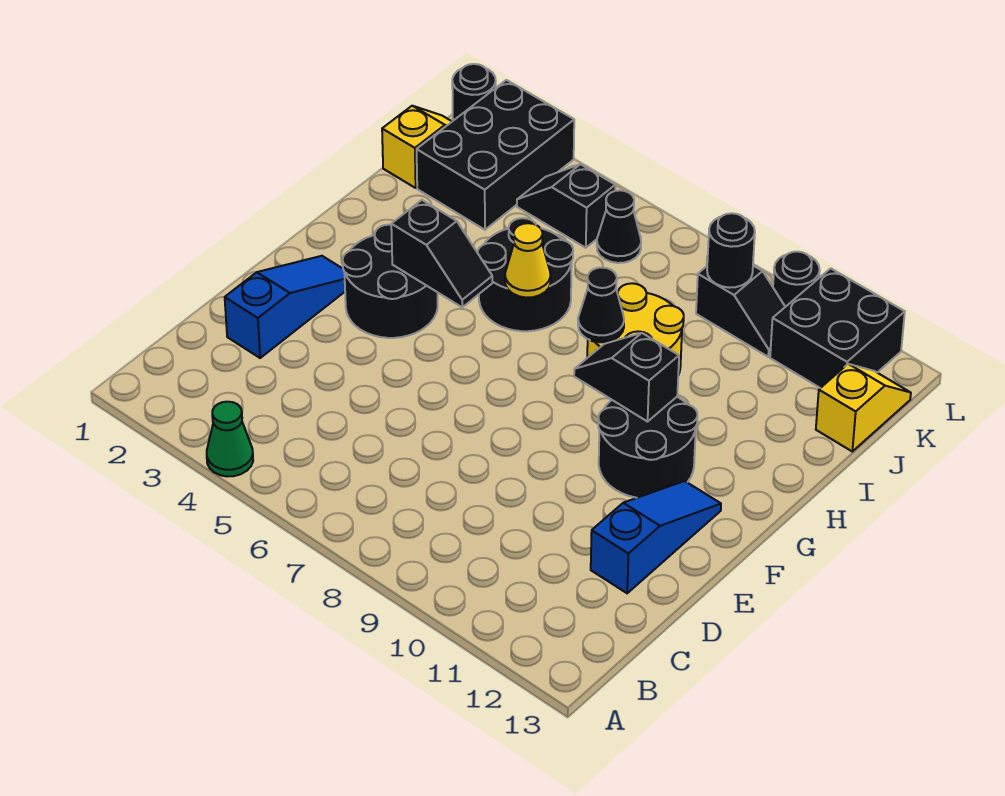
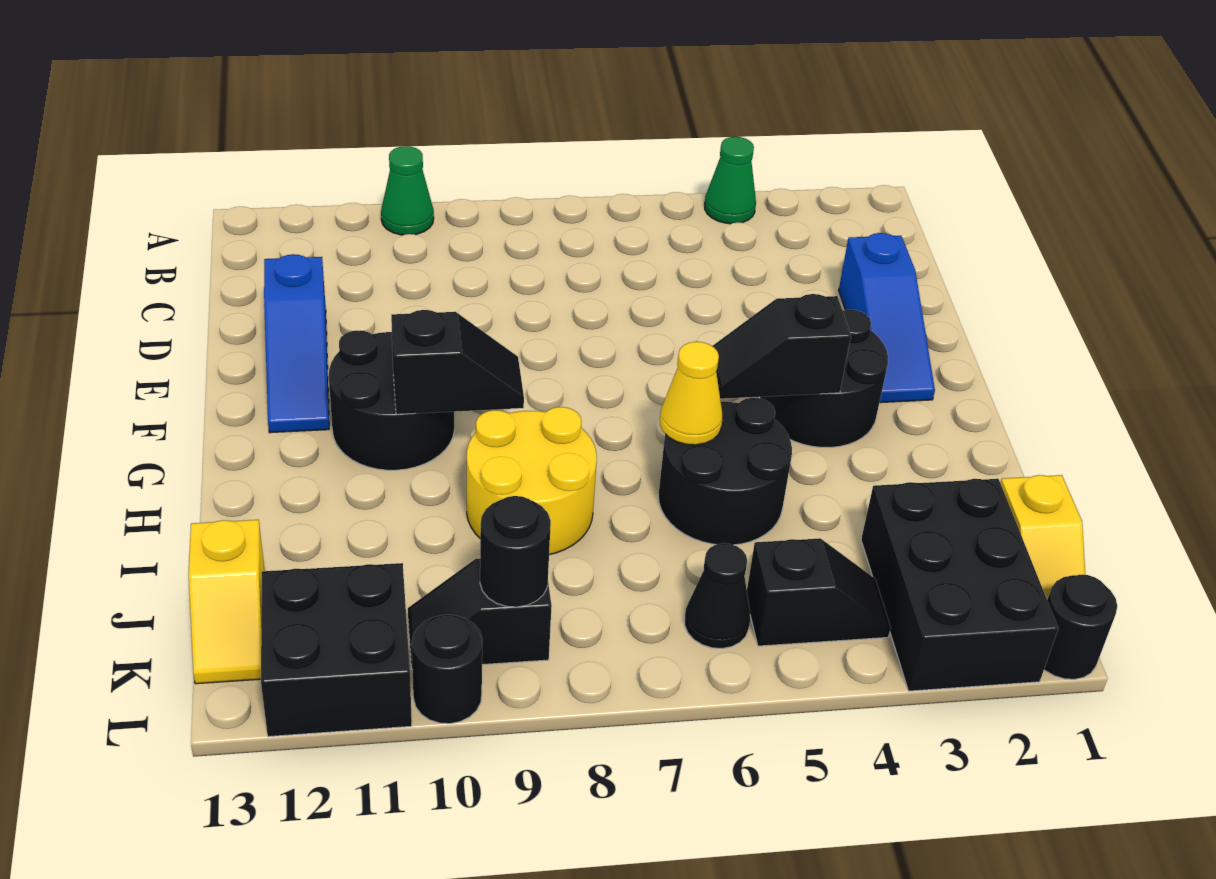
none -> green cone A10 level 1
black cone H8 level 2 -> none

